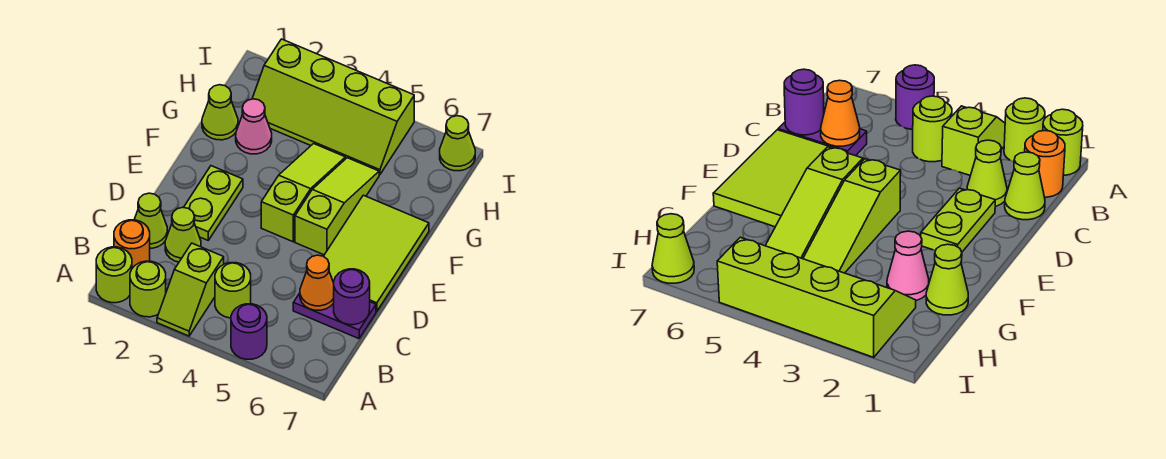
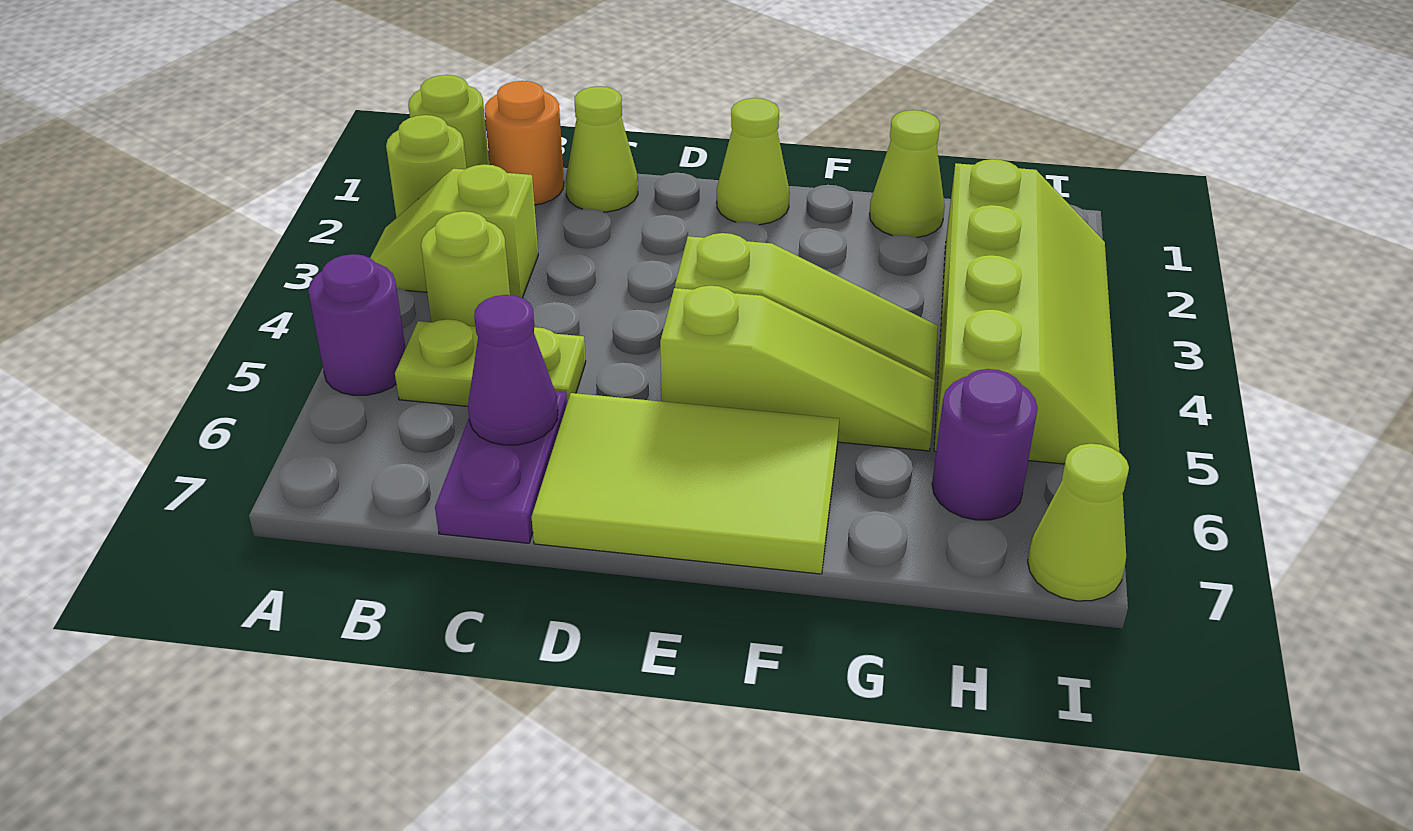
lime cone C2 level 1 -> lime cone E1 level 1
orange cone C6 level 2 -> purple cone C6 level 2
purple round brick C7 level 2 -> purple round brick H6 level 1
lime plate D2:E2 level 1 -> lime plate B5:C5 level 1
pink cone G2 level 1 -> none
lime slope H2:I5 level 1 top I -> lime slope H2:I5 level 1 top H

